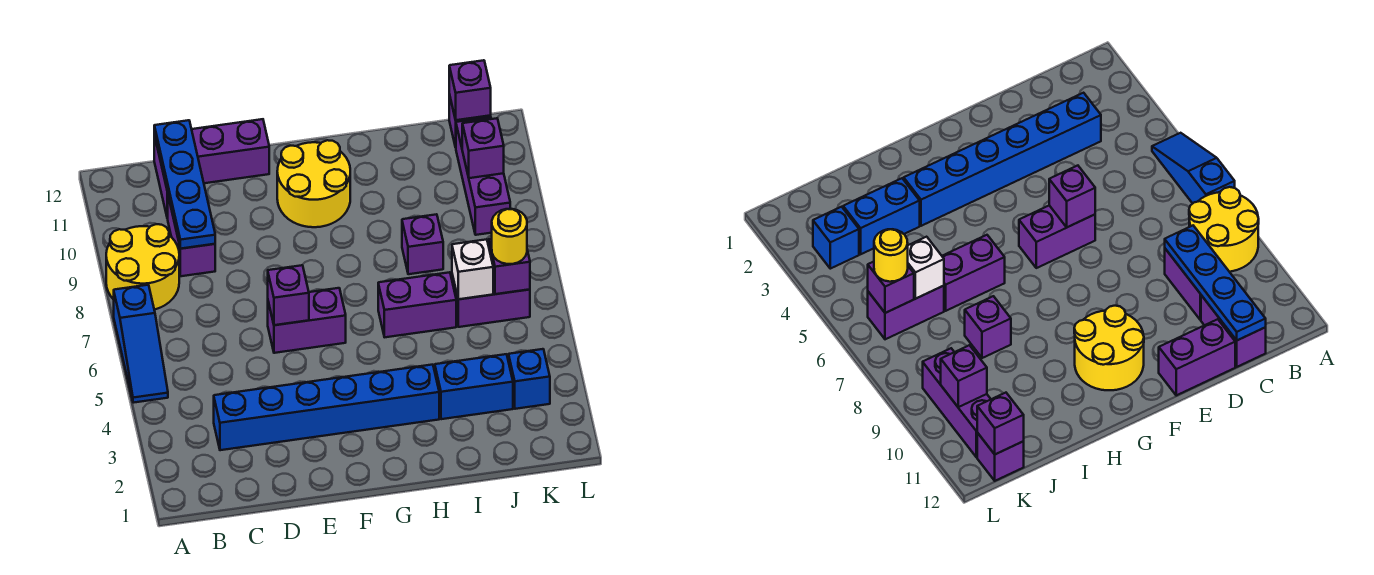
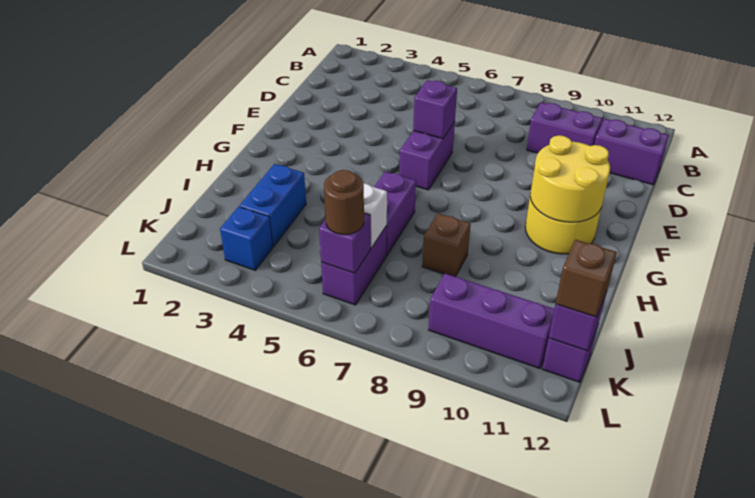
blue slope A5:A7 level 1 top 7 -> none
yellow round brick A8:B9 level 1 -> yellow round brick F10:G11 level 2
blue brick C3:H3 level 1 -> none
blue plate C9:C12 level 2 -> none
purple brick D12:E12 level 1 -> none
purple brick I8 level 1 -> brown brick I8 level 1
yellow round brick K6 level 3 -> brown round brick K6 level 3
purple brick K10 level 2 -> none
none -> brown brick K12 level 3

